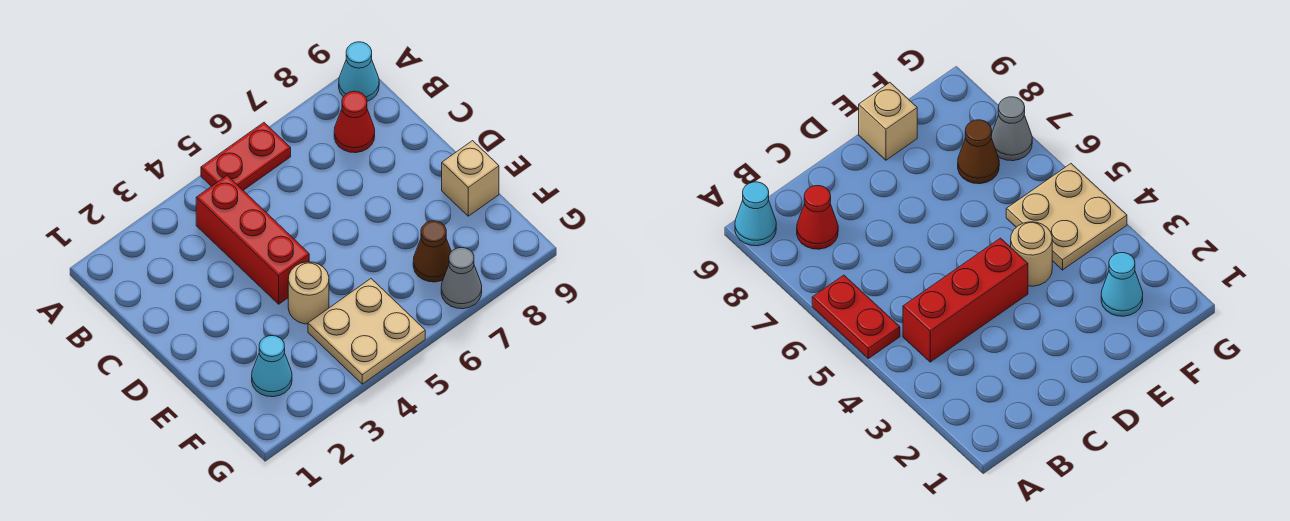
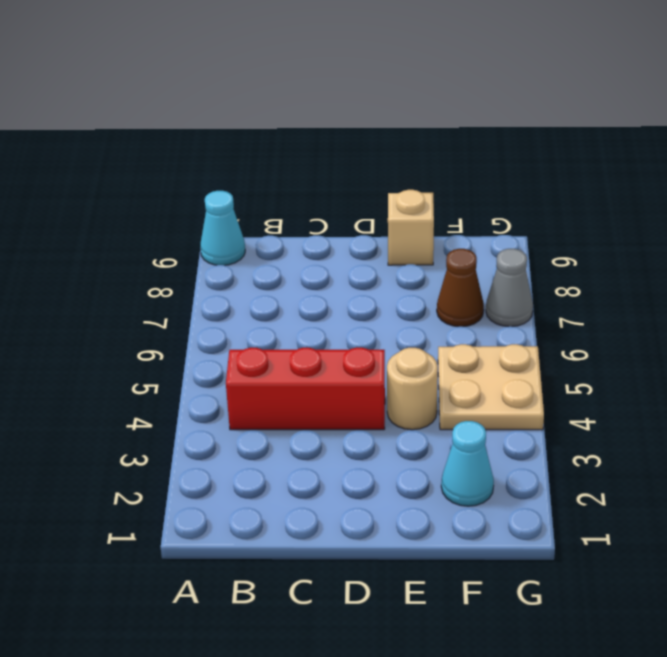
red plate A5:A6 level 1 -> none
red cone B8 level 1 -> none

